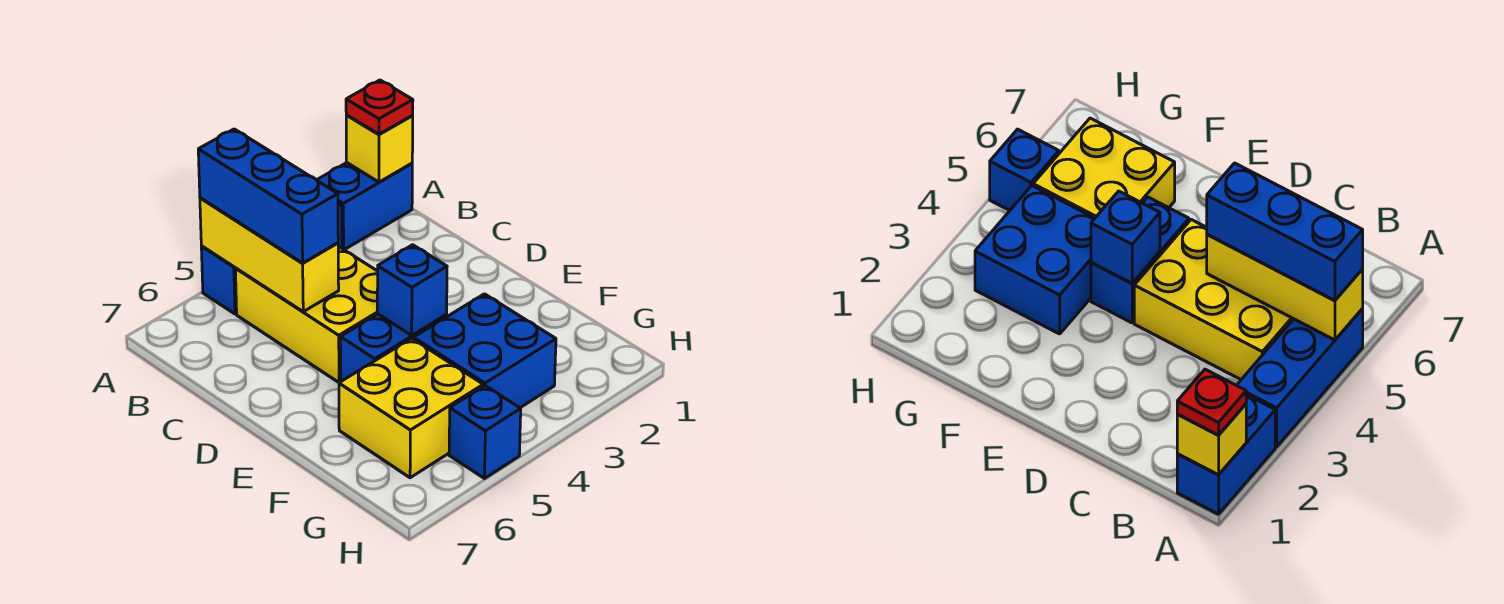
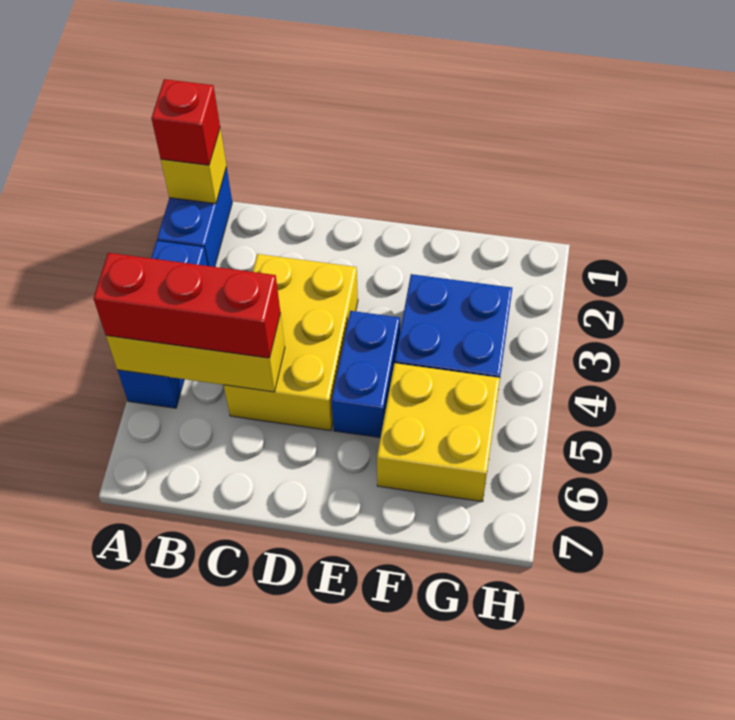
red plate A1 level 3 -> red brick A1 level 3
blue brick A5:C5 level 3 -> red brick A5:C5 level 3
yellow brick B4:D5 level 1 -> yellow brick C3:D5 level 1
blue brick E4 level 2 -> none
blue brick H5 level 1 -> none

